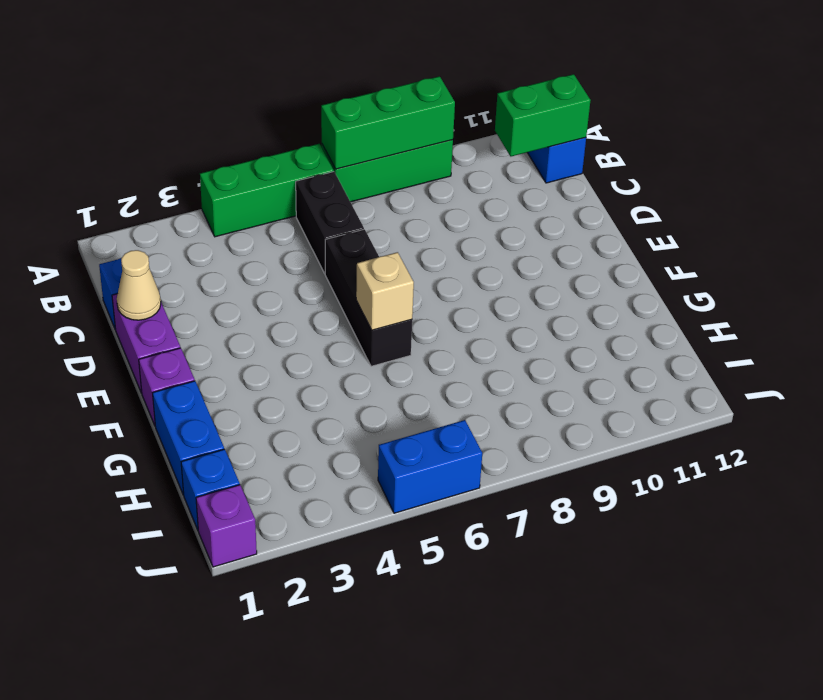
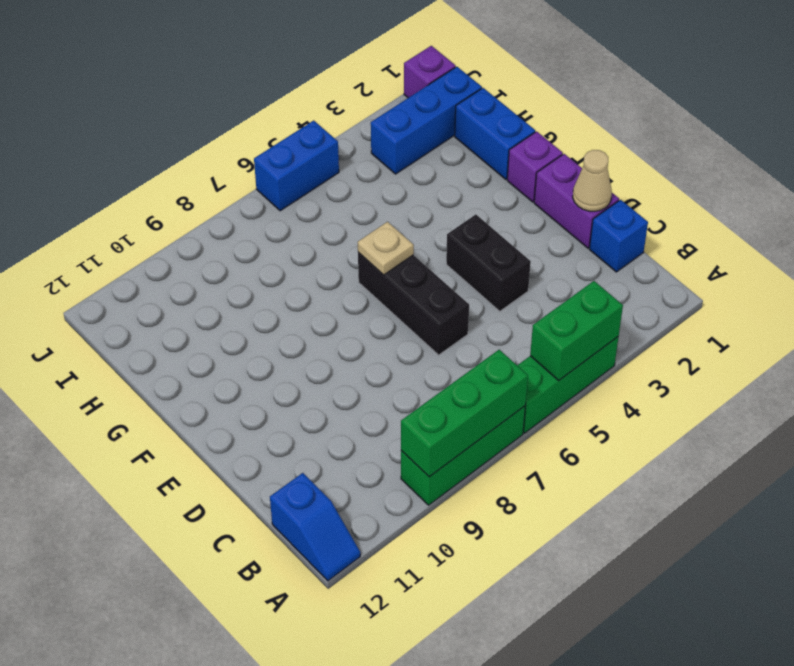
black brick B6:C6 level 1 -> black brick D4:E4 level 1
green brick B11:B12 level 2 -> green brick A4:A5 level 2
tan brick F6 level 2 -> tan plate F6 level 2
blue brick I1 level 1 -> blue brick I1:I3 level 1

